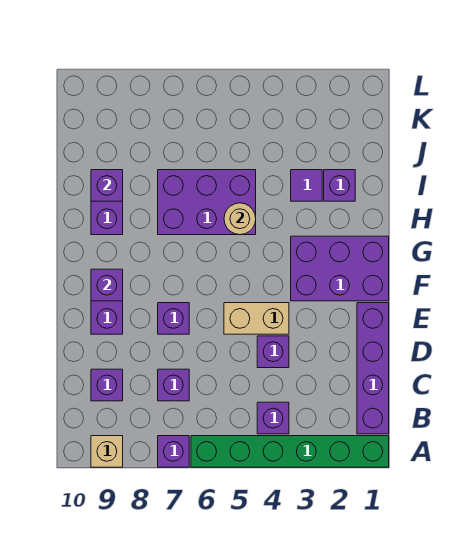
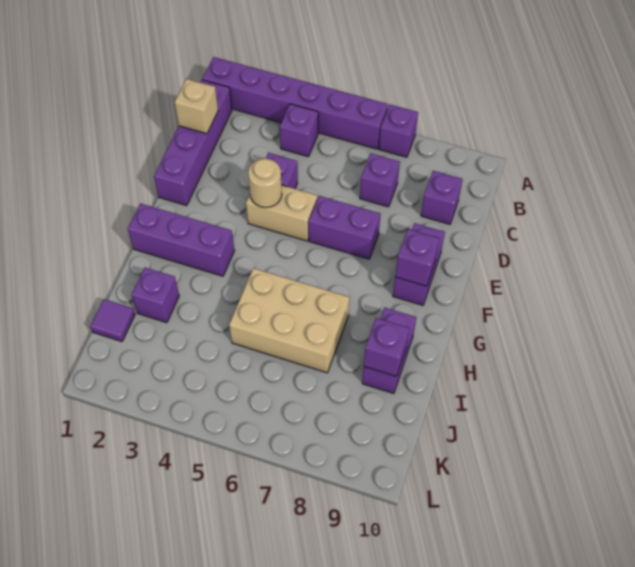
green brick A1:A6 level 1 -> purple brick A1:A6 level 1
tan brick A9 level 1 -> tan brick C1 level 2
purple brick E7 level 1 -> purple brick E6:E7 level 1
purple brick F1:G3 level 1 -> purple brick G1:G3 level 1
purple brick H5:I7 level 1 -> tan brick H5:I7 level 1
tan round brick H5 level 2 -> tan round brick E4 level 2
purple tile I3 level 1 -> purple tile J1 level 1

